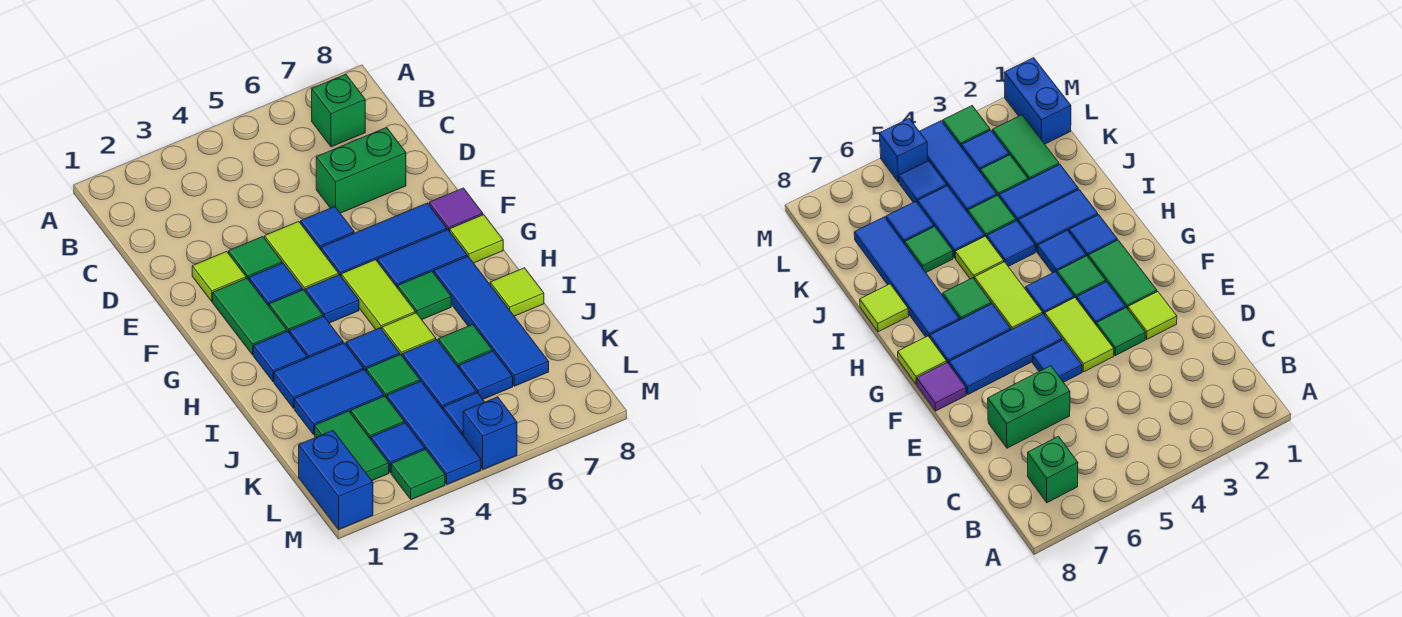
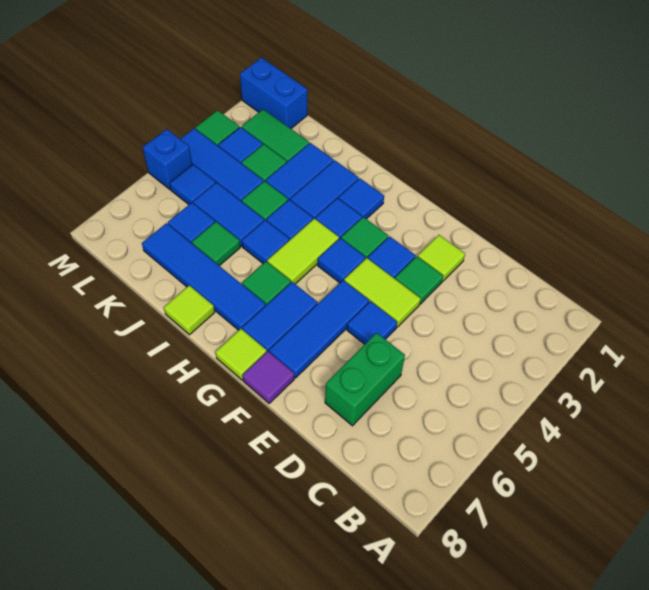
green brick B7 level 1 -> none
green tile F2:G2 level 1 -> none
lime tile G5:H5 level 1 -> lime tile H4:H5 level 1
lime tile I5 level 1 -> blue tile I5 level 1

